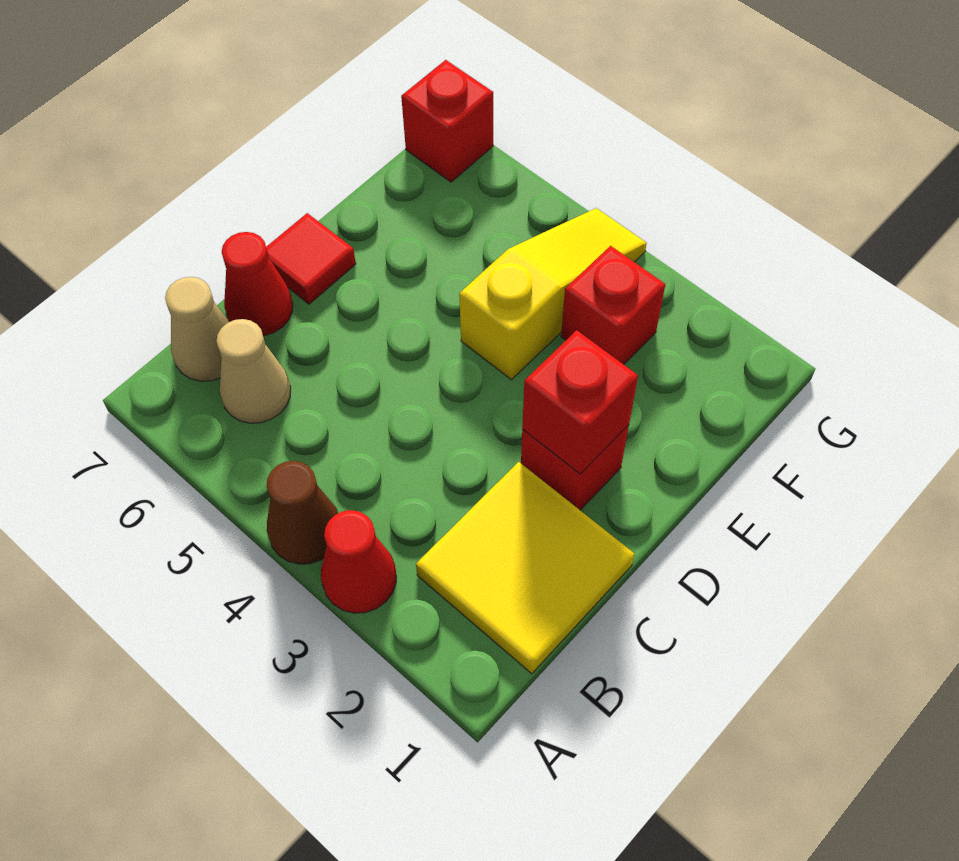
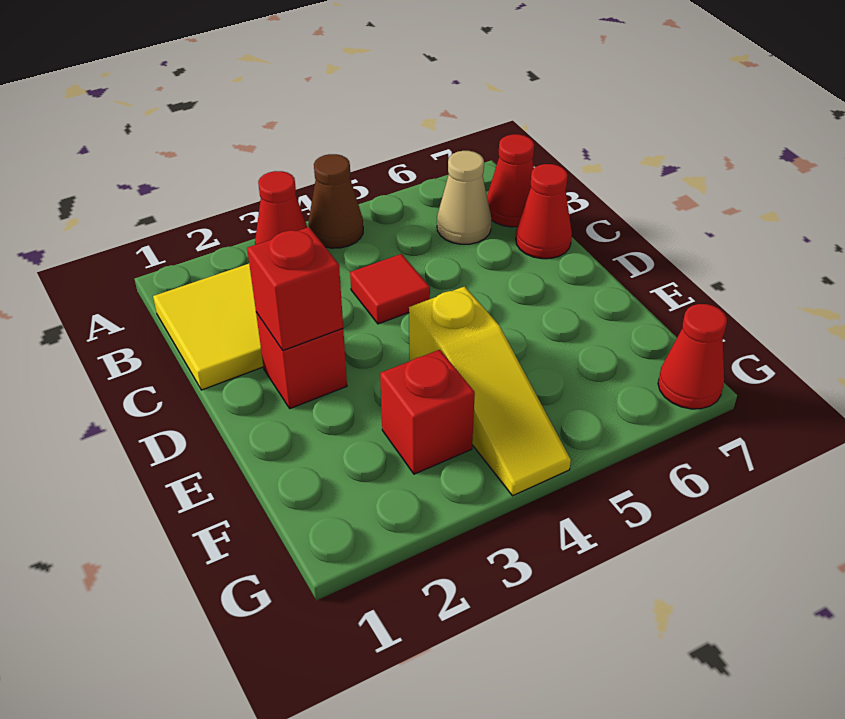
tan cone B7 level 1 -> red cone B7 level 1
red tile D7 level 1 -> red tile C4 level 1
red brick G7 level 1 -> red cone G7 level 1

